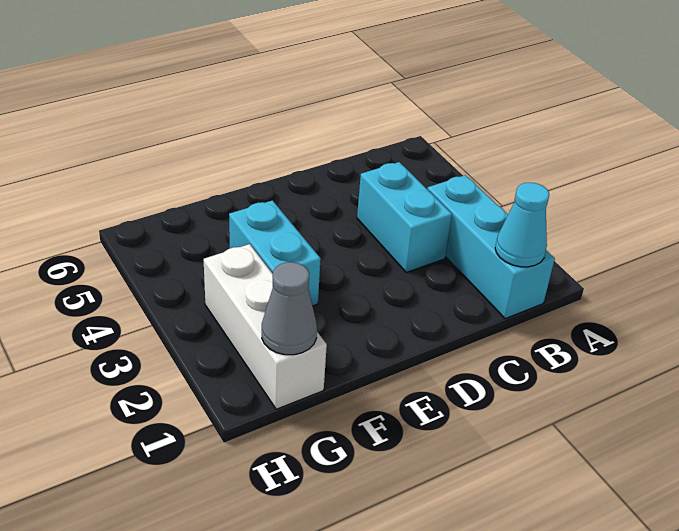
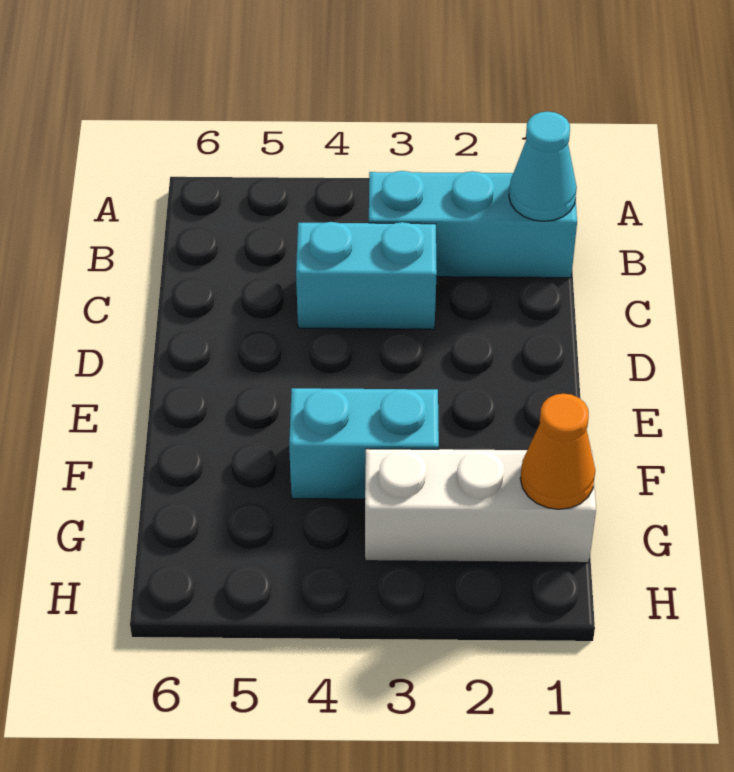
grey cone G1 level 2 -> orange cone G1 level 2

